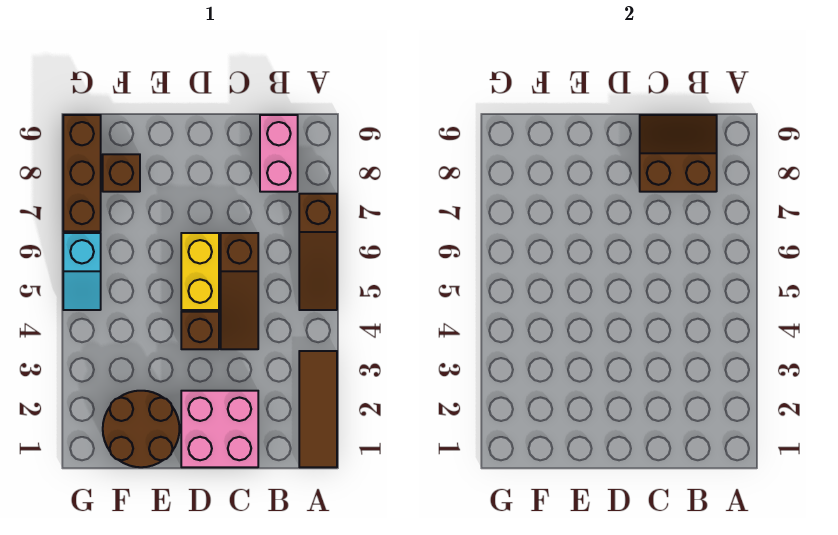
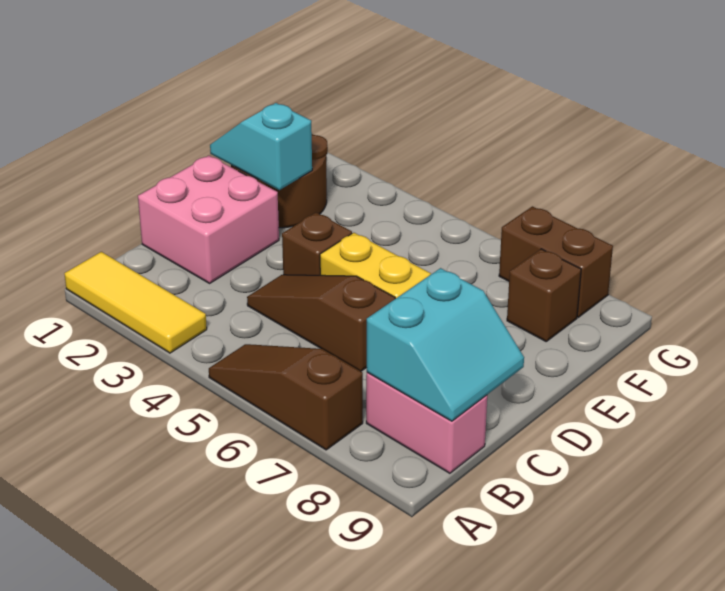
brown tile A1:A3 level 1 -> yellow tile A1:A3 level 1
brown slope B8:C9 level 2 top 8 -> cyan slope B8:C9 level 2 top 8
cyan slope G5:G6 level 1 top 6 -> cyan slope E1:E2 level 2 top 2
brown brick G7:G9 level 1 -> brown brick G7:G8 level 1

